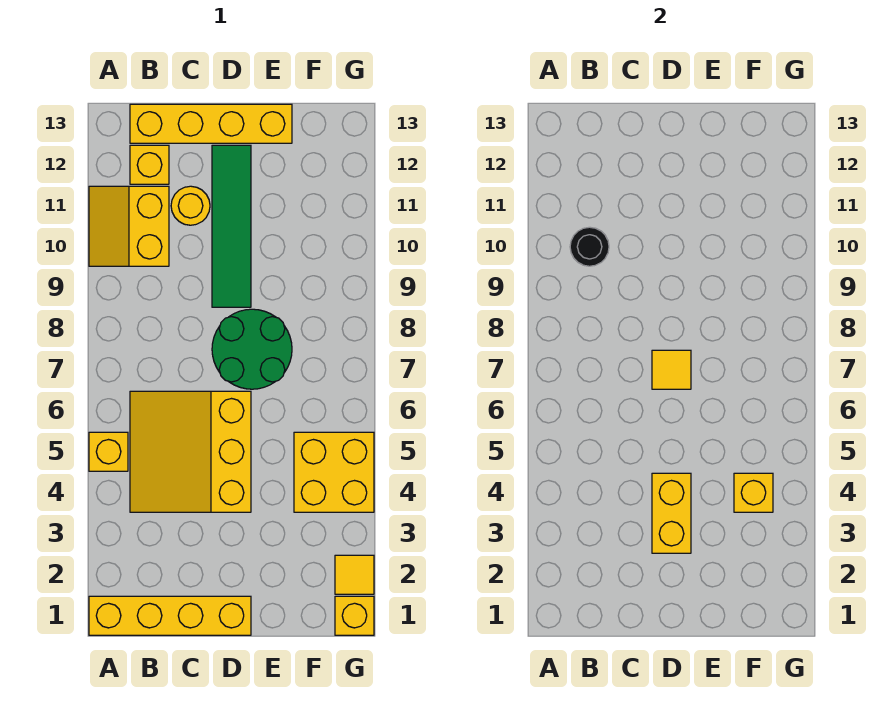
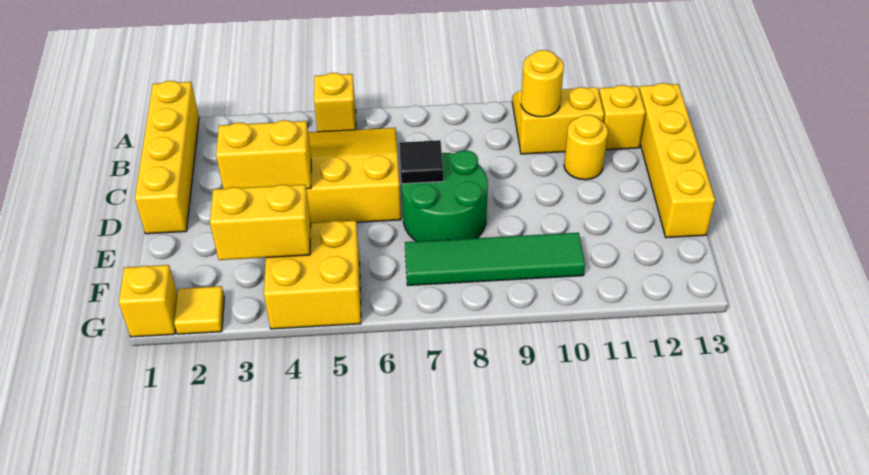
black round brick B10 level 2 -> yellow round brick B10 level 2
yellow tile D7 level 2 -> black tile D7 level 2
green tile D9:D12 level 1 -> green tile F7:F10 level 1
yellow brick F4 level 2 -> yellow brick F3:F4 level 2

